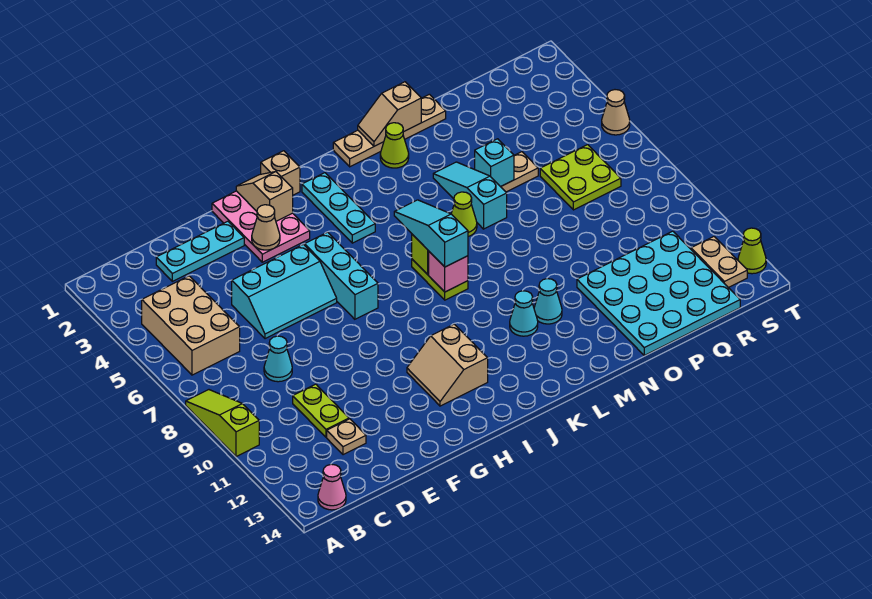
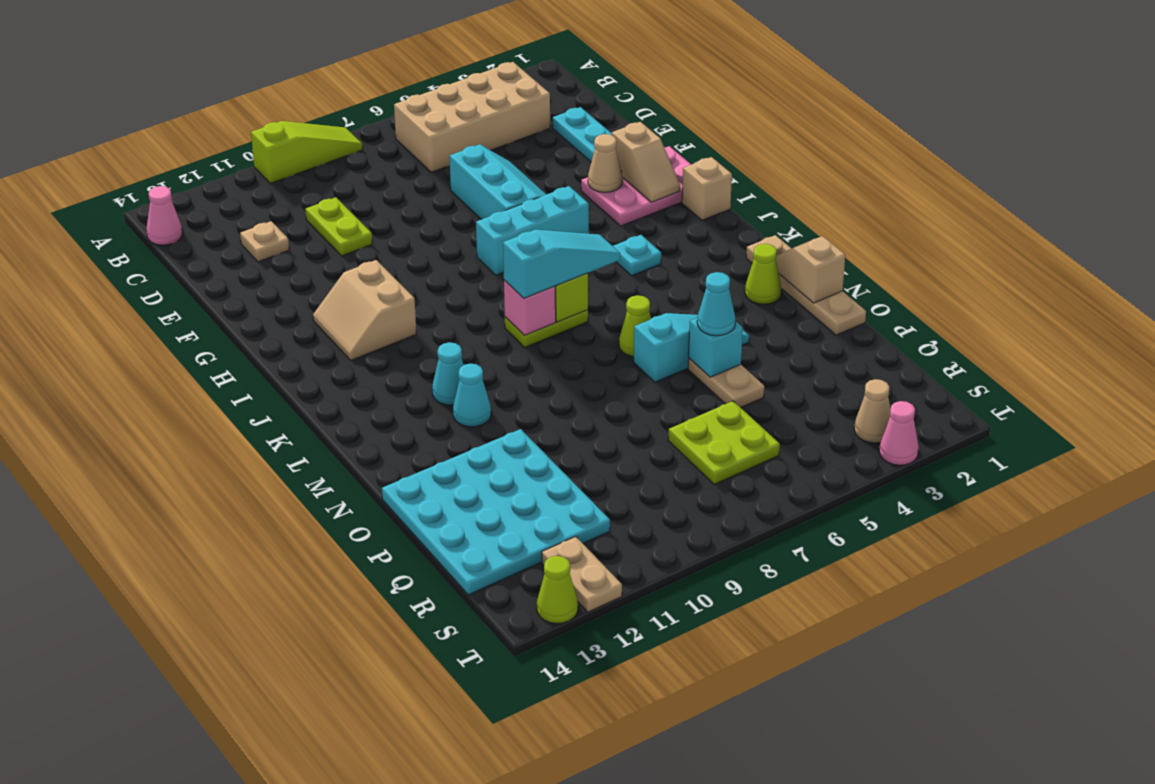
tan brick B4:C6 level 1 -> tan brick B3:C6 level 1
cyan cone D8 level 1 -> cyan cone O5 level 3
lime plate D10:D11 level 1 -> lime plate D10:E10 level 1
cyan slope E5:G6 level 1 top 5 -> cyan slope E5:G6 level 1 top 6
tan slope H1:H2 level 2 top 2 -> tan slope G2:H2 level 2 top G
tan slope H11:I12 level 1 top I -> tan slope H11:I12 level 1 top 11
cyan plate J2:J4 level 1 -> cyan plate J4 level 1
tan plate S12:S13 level 1 -> tan plate S12:T12 level 1
none -> pink cone T3 level 1
tan cone T5 level 1 -> tan cone S3 level 1

